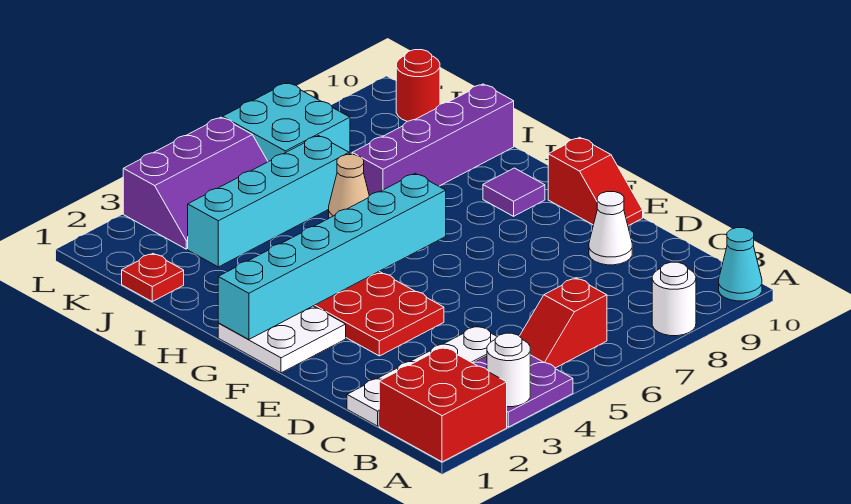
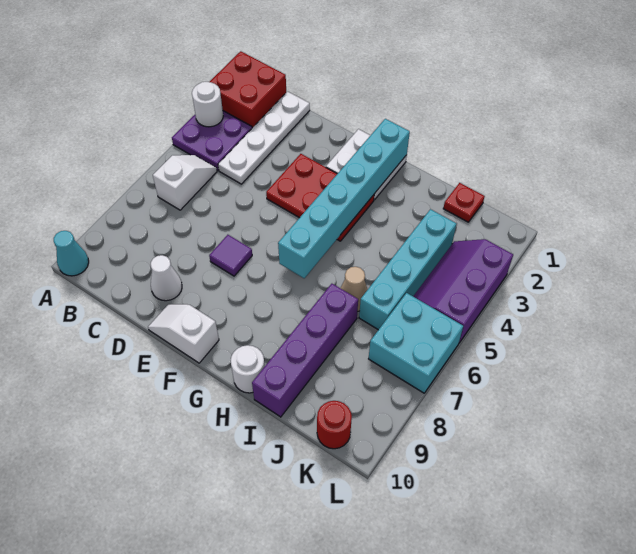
white round brick A8 level 1 -> white round brick H10 level 1
red slope B5:B6 level 1 top 6 -> white slope B5:B6 level 1 top 6
red slope E10:F10 level 1 top F -> white slope E10:F10 level 1 top F
purple tile G9 level 1 -> purple tile E7 level 1

